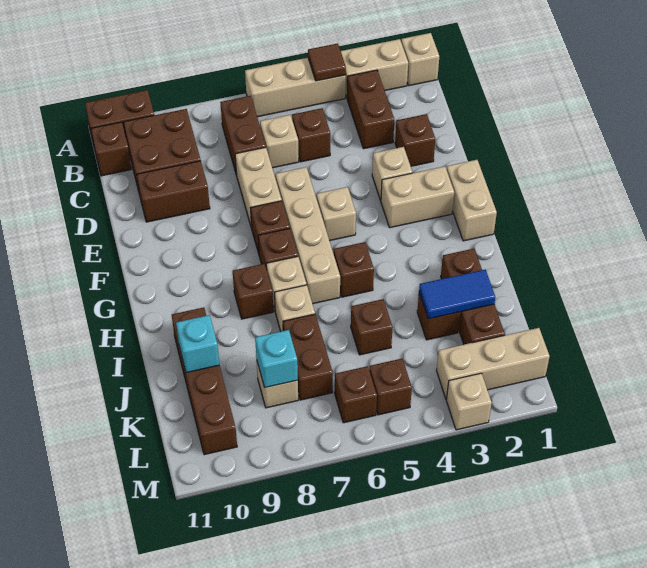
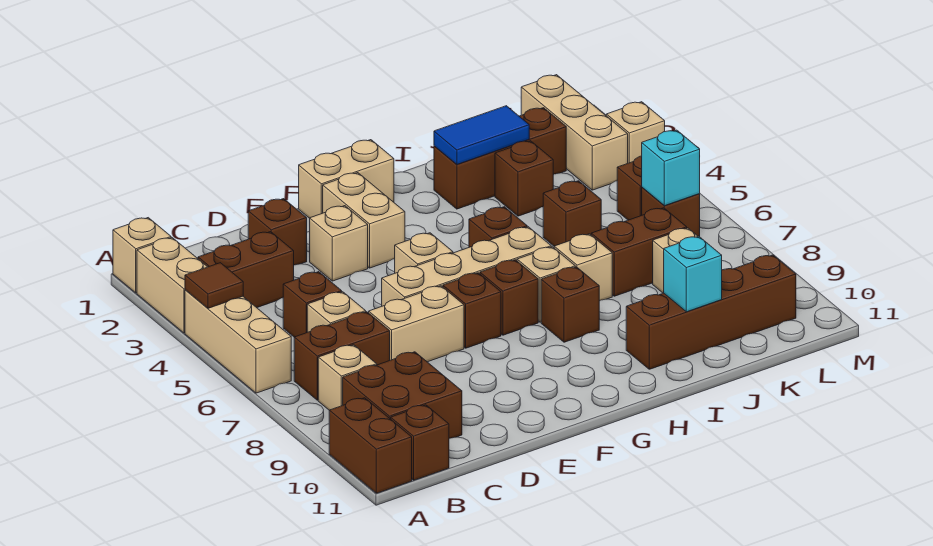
none -> tan brick B8 level 1
brown brick D9:D10 level 1 -> none
blue tile J2:J3 level 2 -> blue tile I2:J2 level 2
cyan brick K8 level 2 -> cyan brick L6 level 2

